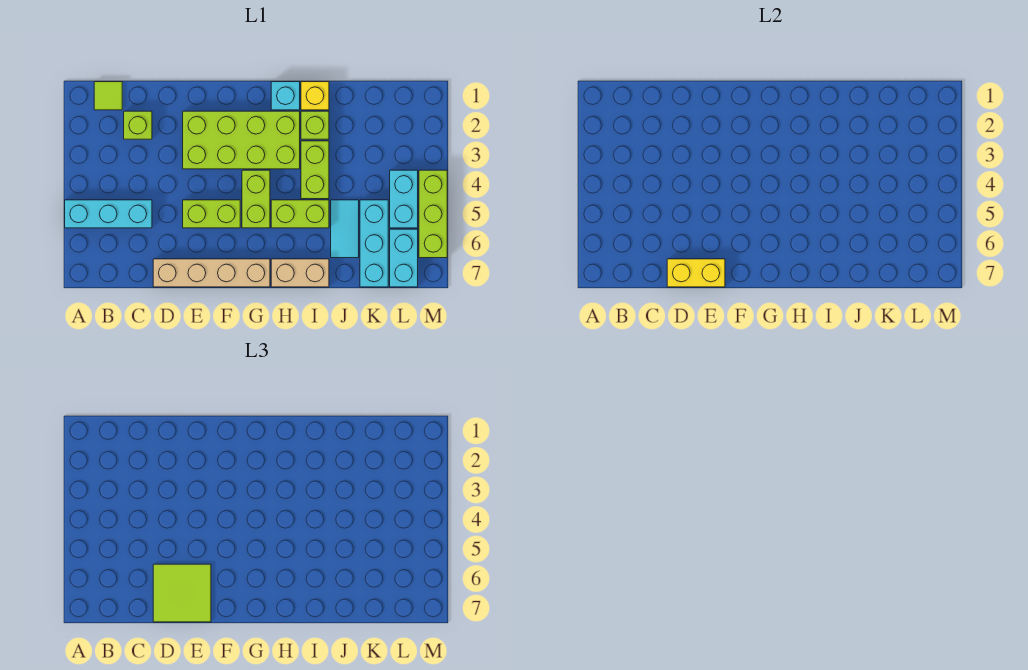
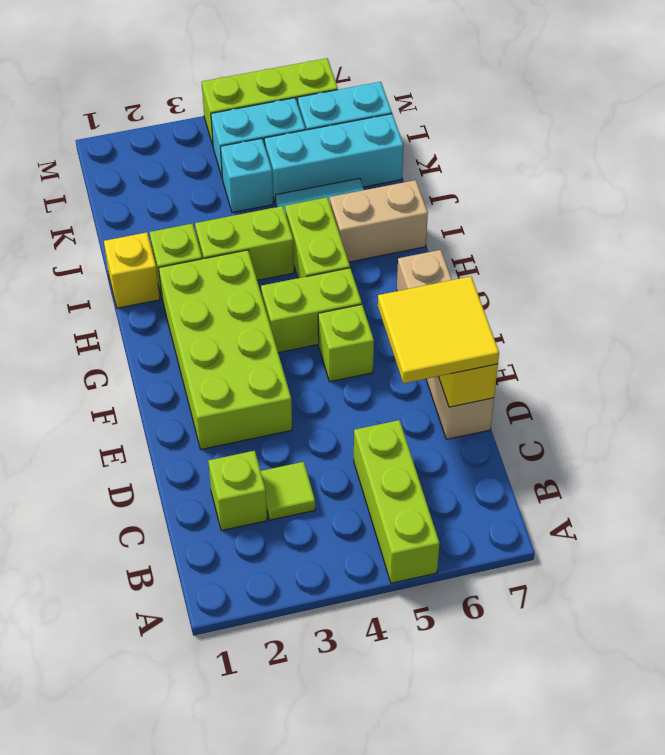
cyan brick A5:C5 level 1 -> lime brick A5:C5 level 1
lime tile B1 level 1 -> lime tile C3 level 1
lime tile D6:E7 level 3 -> yellow tile D6:E7 level 3
lime brick E5:F5 level 1 -> lime brick F5 level 1
cyan brick H1 level 1 -> cyan brick K4 level 1
tan brick H7:I7 level 1 -> tan brick I6:I7 level 1

